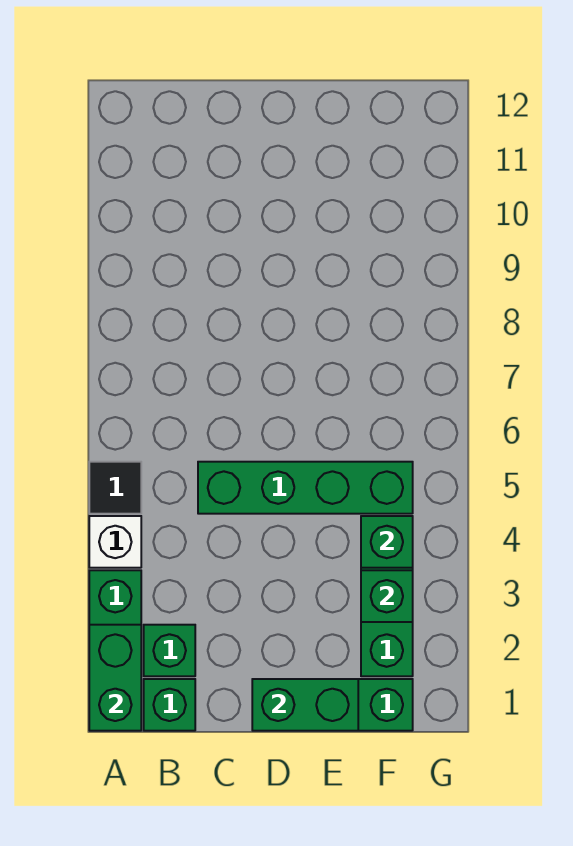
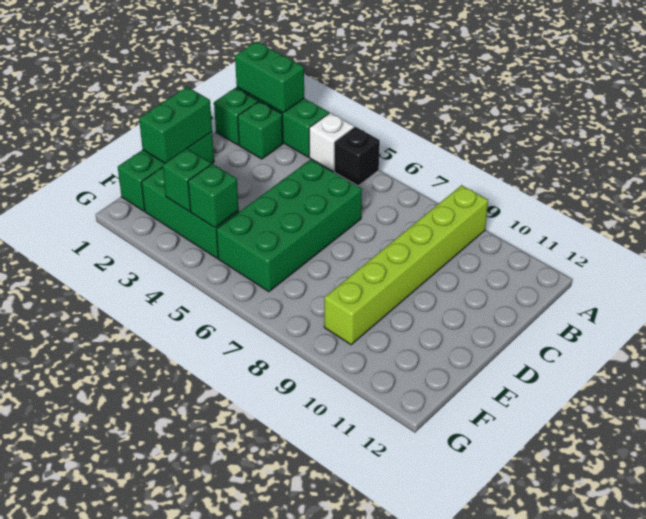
black tile A5 level 1 -> black brick A5 level 1
none -> lime brick A9:F9 level 1
green brick C5:F5 level 1 -> green brick C5:F6 level 1

